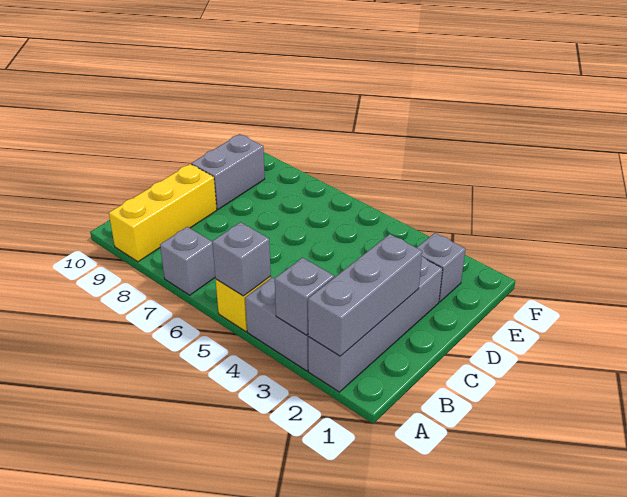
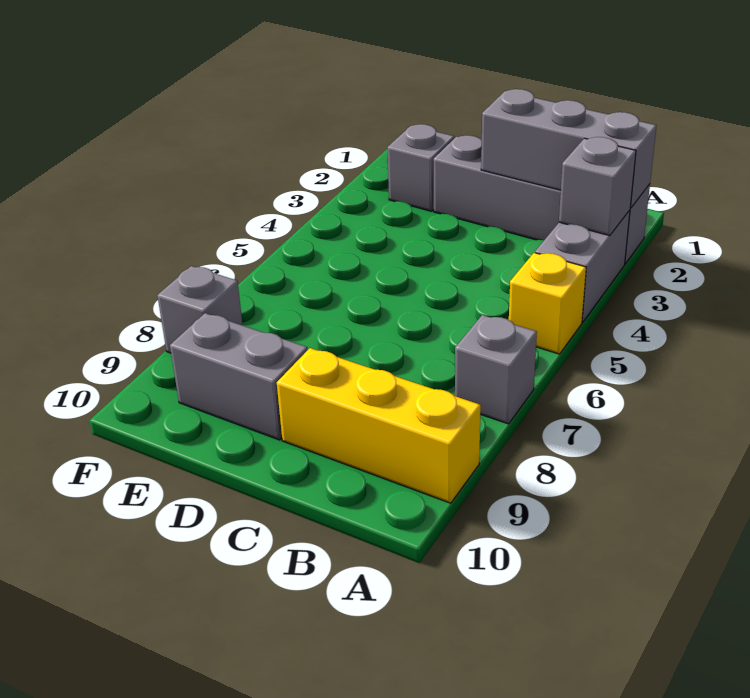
grey brick A5 level 2 -> grey brick F8 level 1

